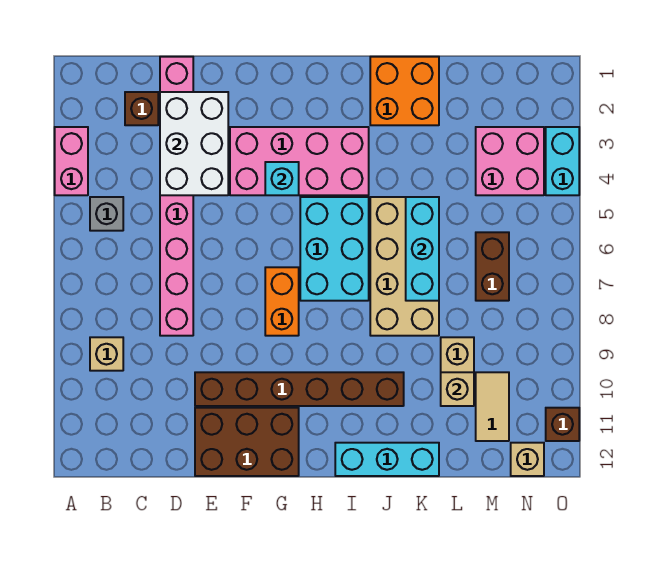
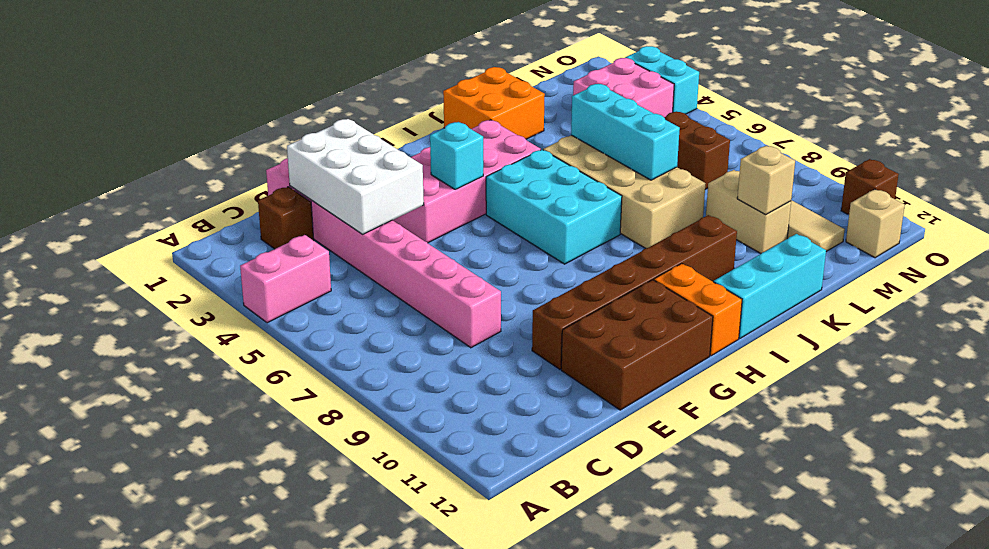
pink brick A3:A4 level 1 -> pink brick A4:B4 level 1
grey brick B5 level 1 -> none
tan brick B9 level 1 -> none
orange brick G7:G8 level 1 -> orange brick H11:H12 level 1

